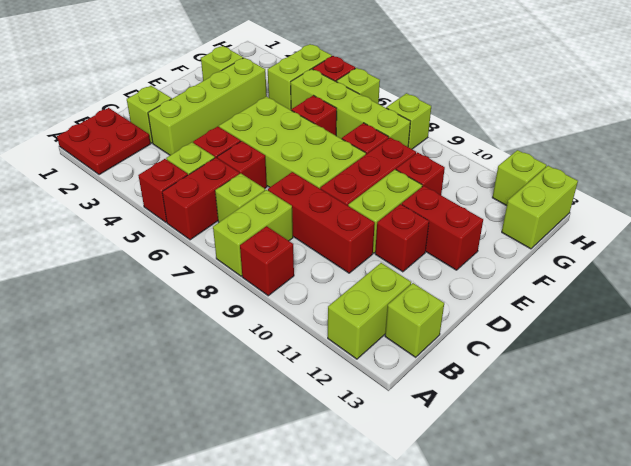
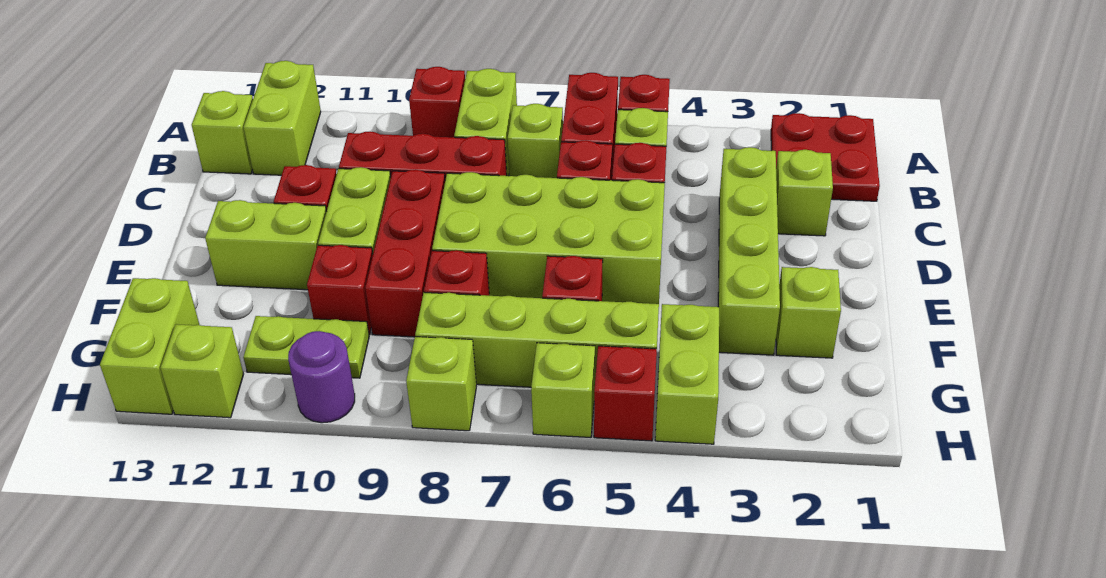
red brick E11:E12 level 1 -> lime brick E11:E12 level 1
none -> lime plate G10:G11 level 1
none -> purple round brick H10 level 1

